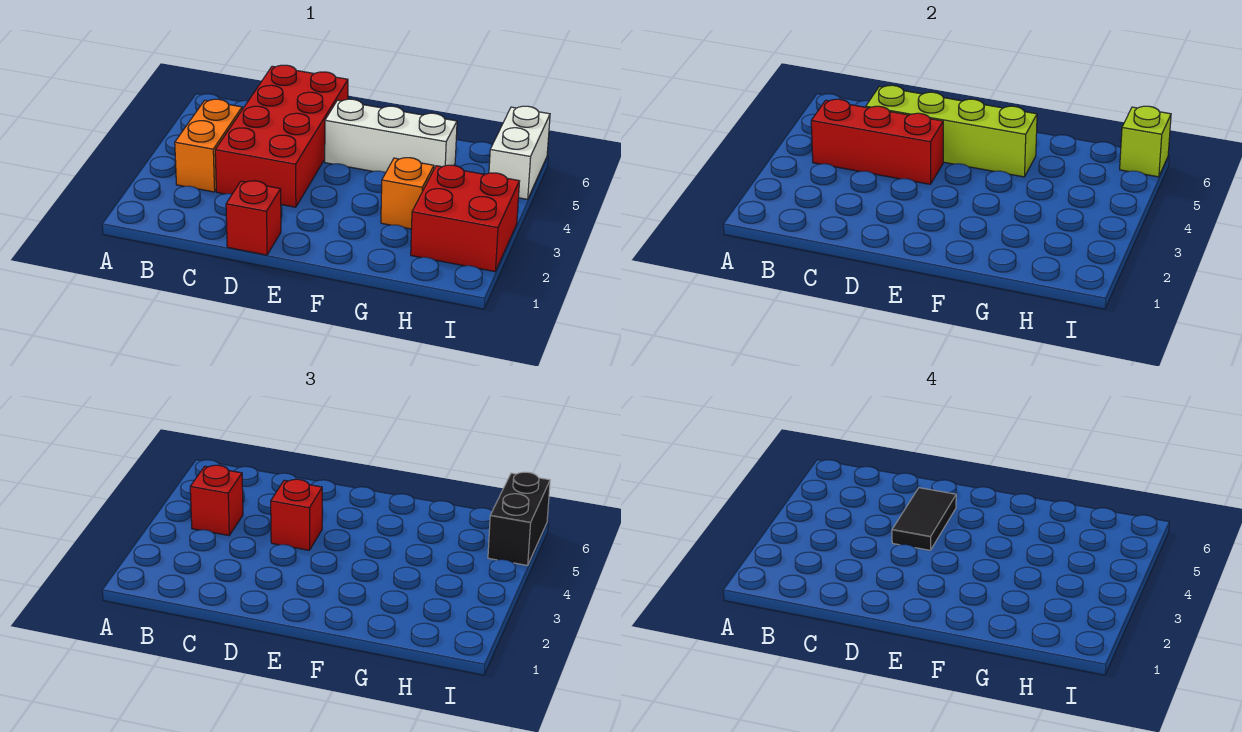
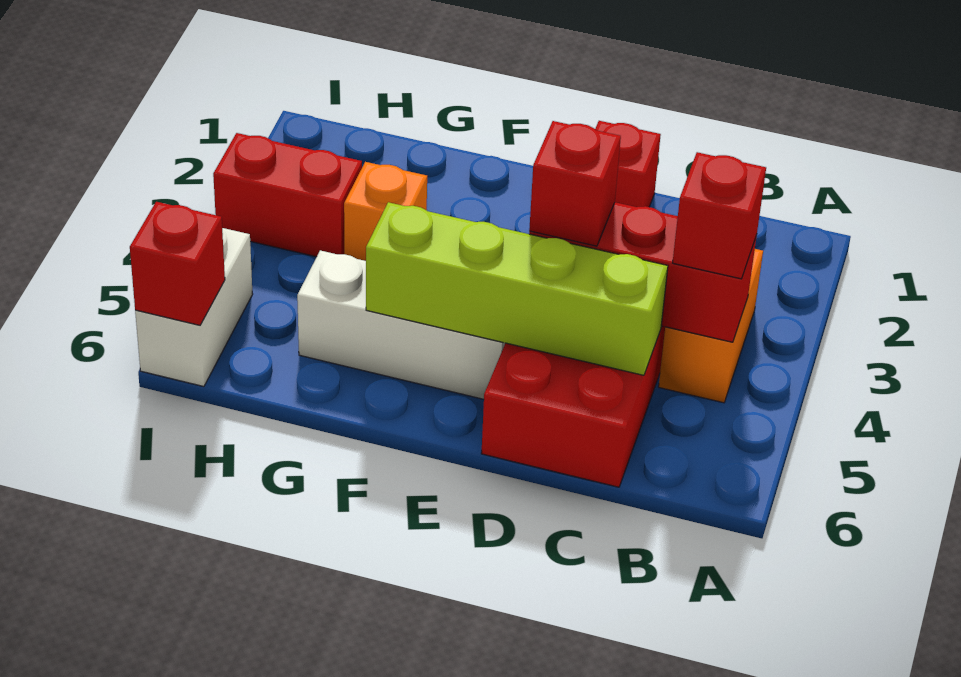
black tile D4:D5 level 4 -> none
red brick H2:I3 level 1 -> red brick H3:I3 level 1
black brick I5:I6 level 3 -> none
lime brick I6 level 2 -> red brick I6 level 2

